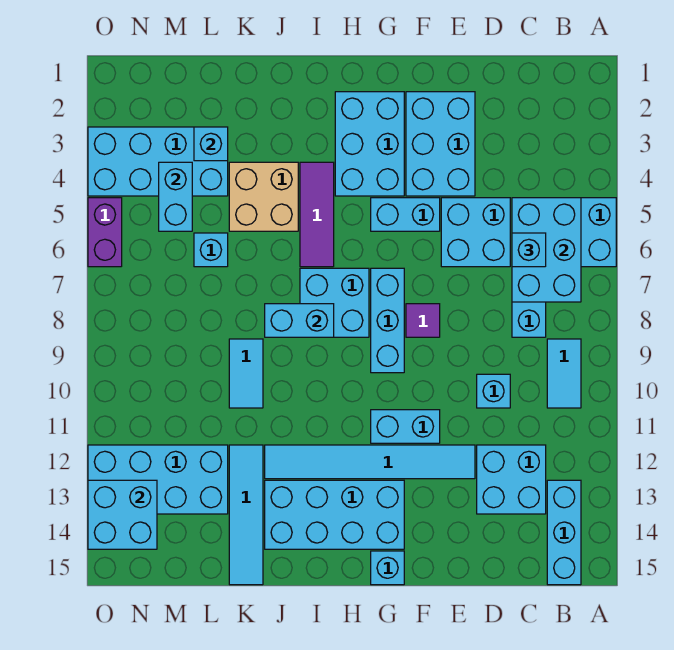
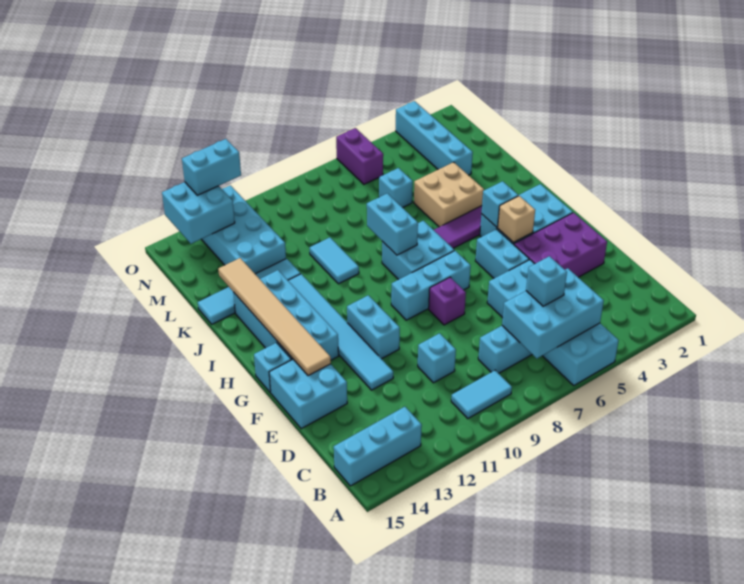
cyan brick C12:D13 level 1 -> cyan brick E14:F15 level 1
cyan brick E2:F4 level 1 -> purple brick E2:F4 level 1
purple tile F8 level 1 -> purple brick F8 level 1
none -> tan tile F14:K14 level 2
none -> tan brick G4 level 2
cyan tile K9:K10 level 1 -> cyan tile J10:K10 level 1
cyan brick L3:O4 level 1 -> cyan brick L3:O3 level 1
cyan brick L3 level 2 -> cyan brick H4 level 2
cyan brick M4:M5 level 2 -> cyan brick O12:O13 level 3
purple brick O5:O6 level 1 -> purple brick N6:O6 level 1

